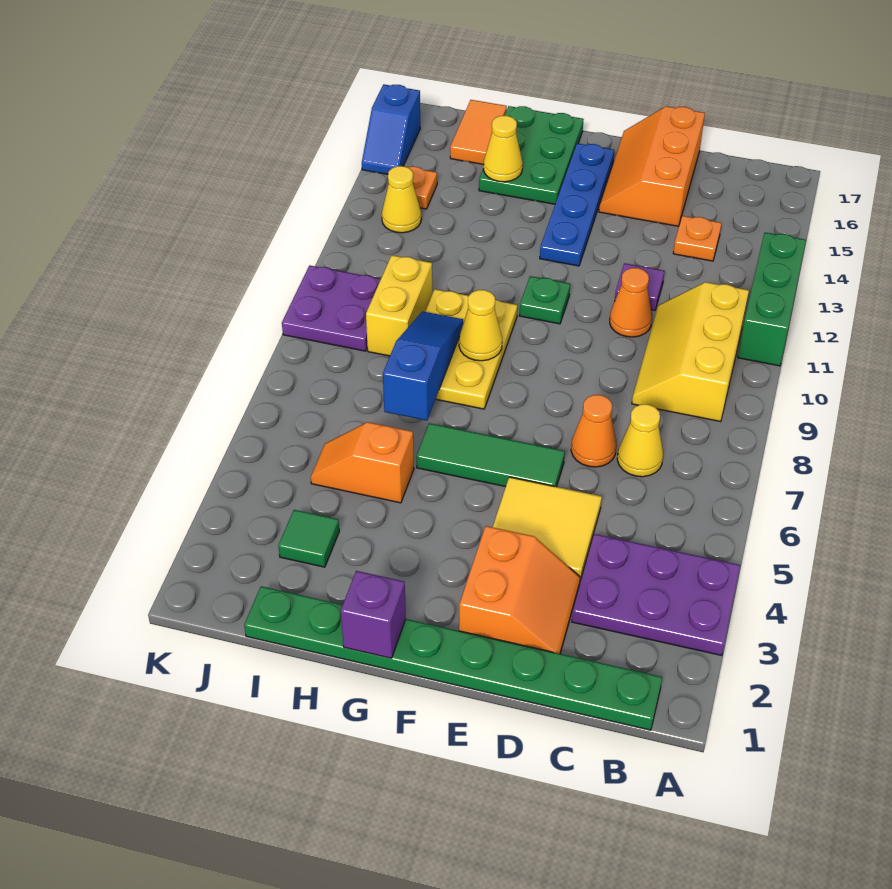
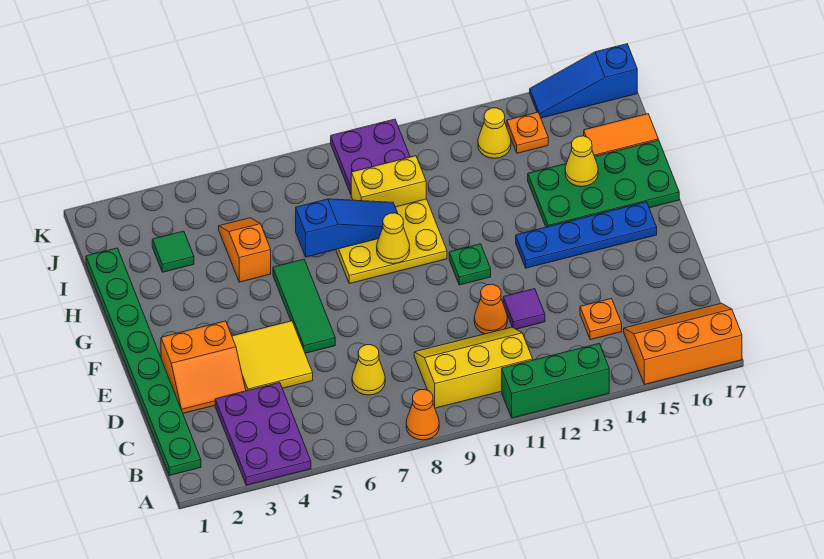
orange cone D7 level 1 -> orange cone A8 level 1
orange slope D15:E17 level 1 top D -> orange slope A15:B17 level 1 top A
purple brick G1 level 2 -> none
green plate G15:H17 level 1 -> green plate G14:H17 level 1
blue slope K15:K16 level 1 top 16 -> blue slope K15:K17 level 1 top 17

